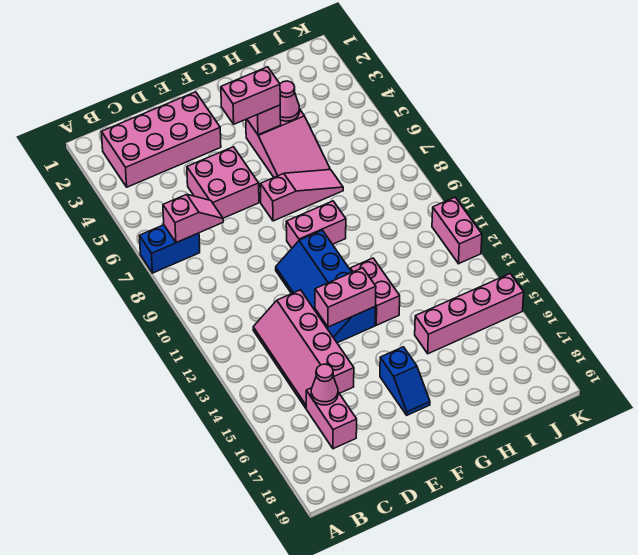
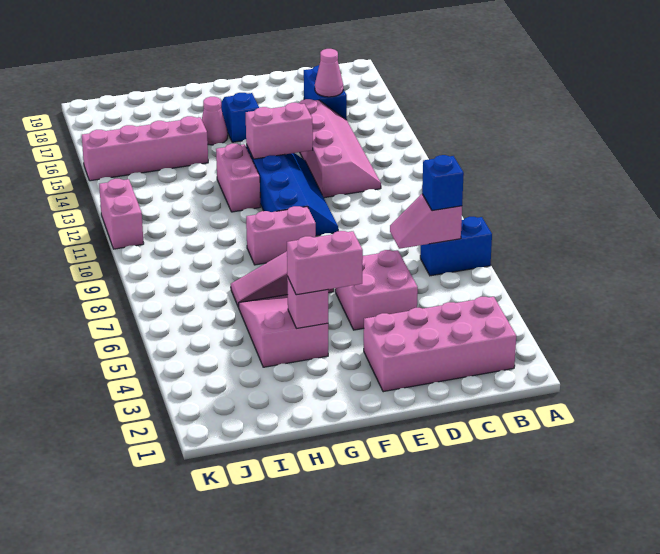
none -> blue brick B7 level 3
pink brick C16:C17 level 1 -> blue brick C16:C17 level 1
pink cone H4 level 2 -> pink cone G16 level 1

